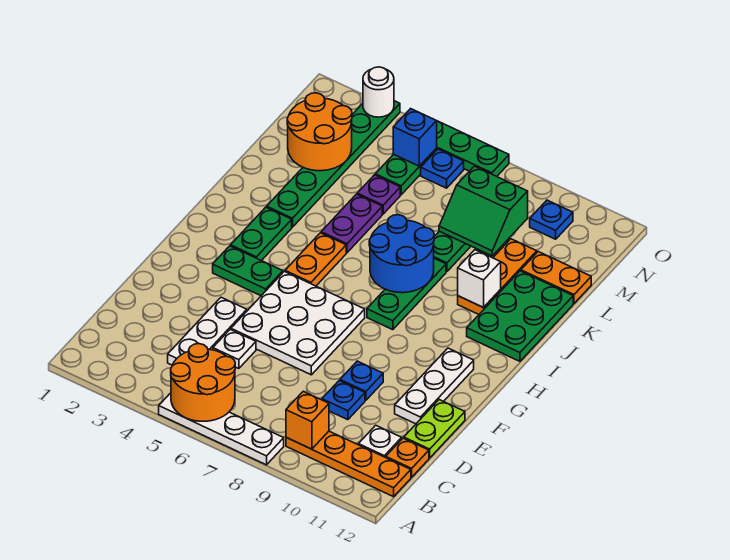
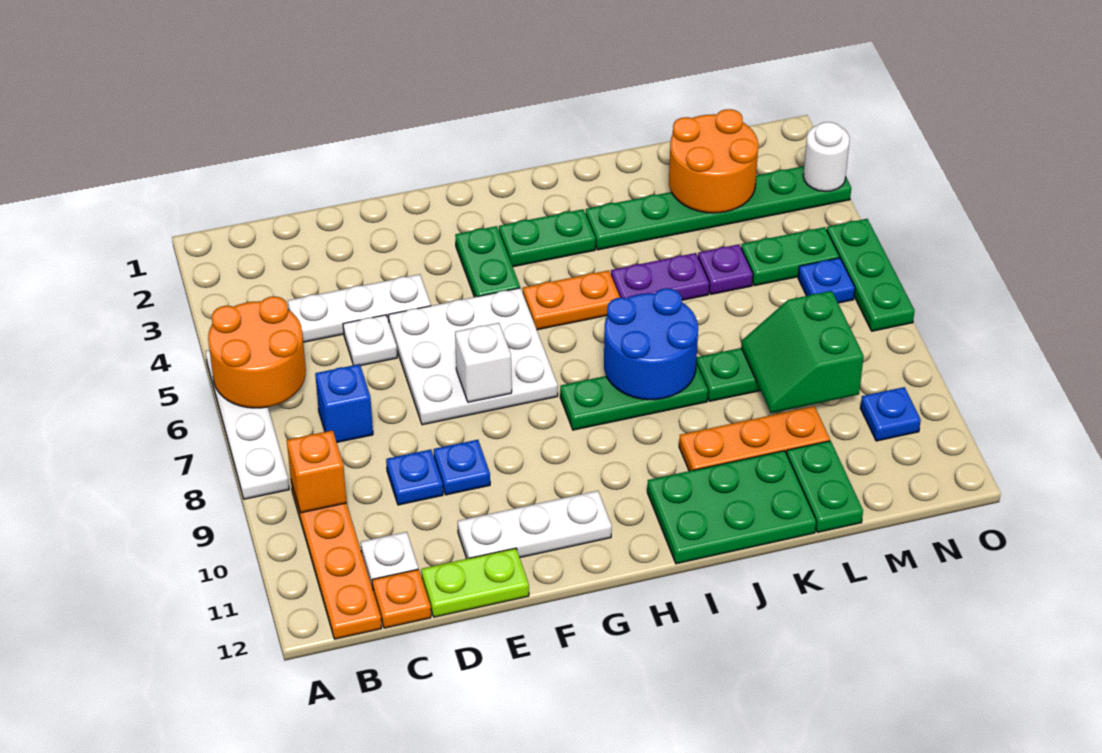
white brick J10 level 2 -> white brick F7 level 2
orange plate L11:L12 level 1 -> green plate L11:L12 level 1
blue brick N5 level 2 -> blue brick C7 level 1

